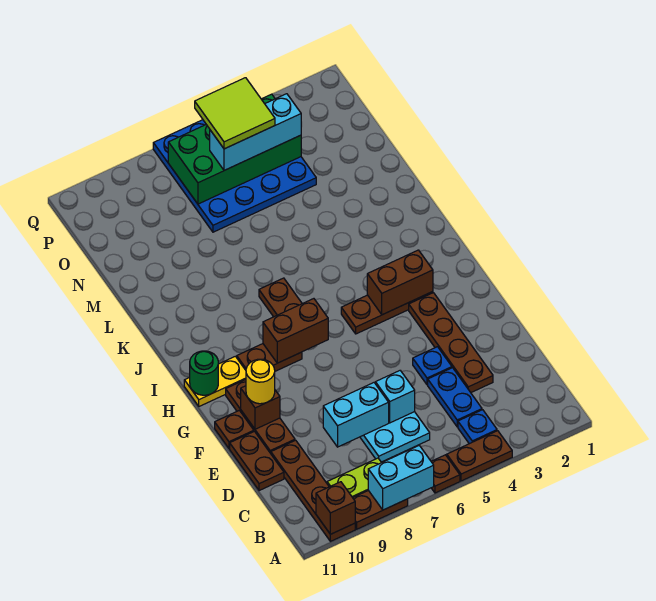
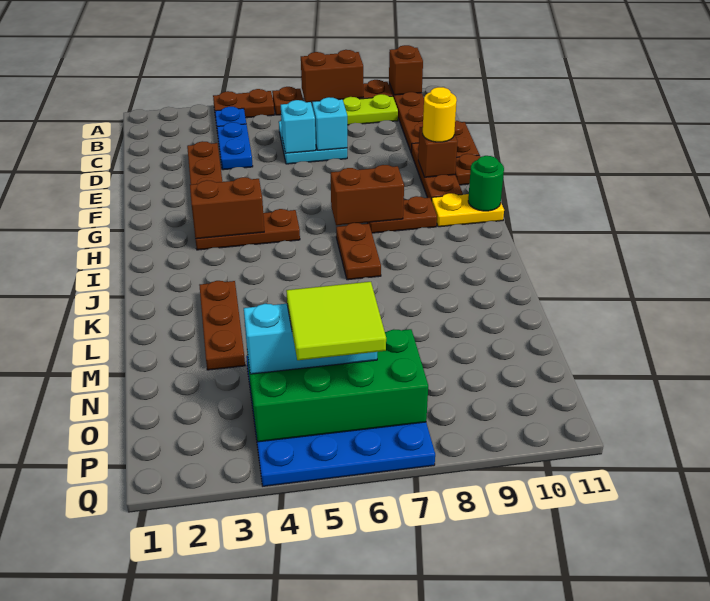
cyan brick A7:A8 level 2 -> brown brick A7:A8 level 2
cyan brick D7:D8 level 2 -> cyan brick D7 level 2
blue plate E4 level 1 -> none
none -> brown plate K3:M3 level 1

